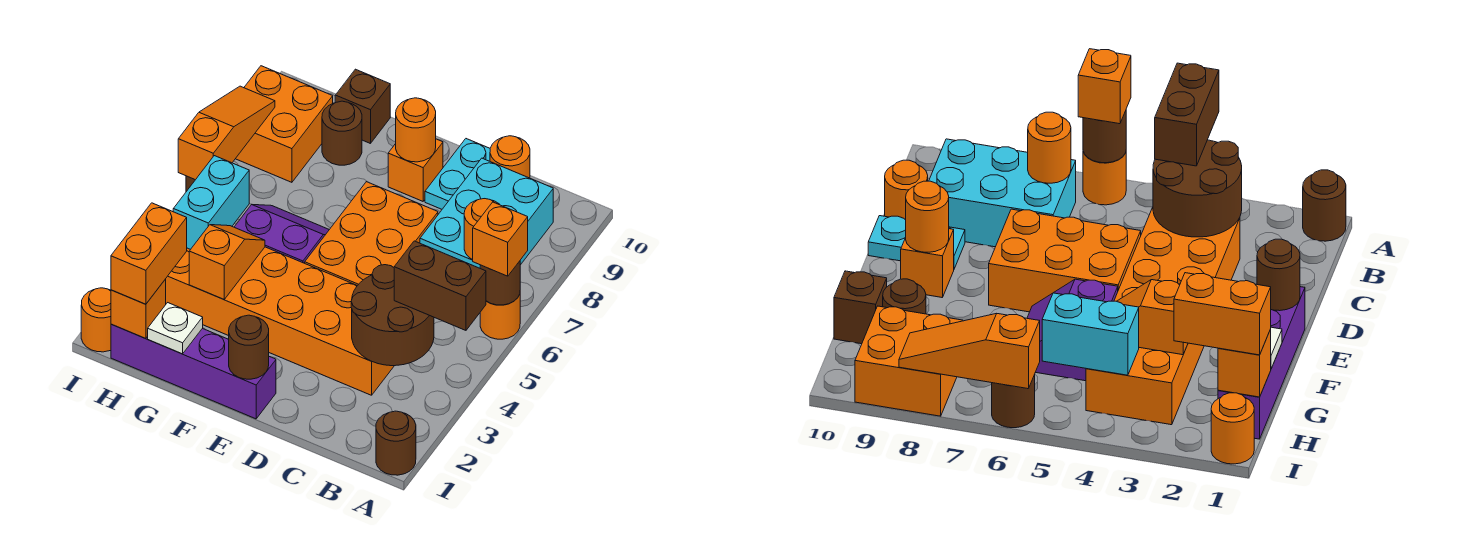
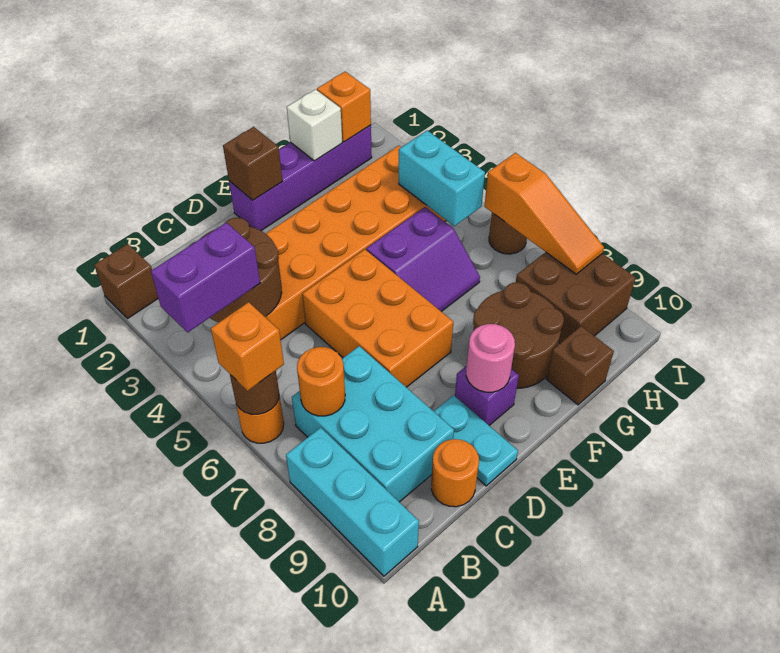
brown round brick A1 level 1 -> brown brick A1 level 1
brown brick A4:B4 level 3 -> purple brick A4:B4 level 3
none -> cyan brick A8:A10 level 1
brown round brick E1 level 2 -> brown brick E1 level 2
orange brick E9 level 1 -> purple brick E9 level 1
orange round brick E9 level 2 -> pink round brick E9 level 2
white plate G1 level 2 -> white brick G1 level 2
orange slope G3:G4 level 2 top 3 -> none
brown round brick G9 level 1 -> brown round brick F8:G9 level 1
orange brick H1:H2 level 3 -> none
orange brick H8:I9 level 1 -> brown brick H8:I9 level 1
orange round brick I1 level 1 -> none

